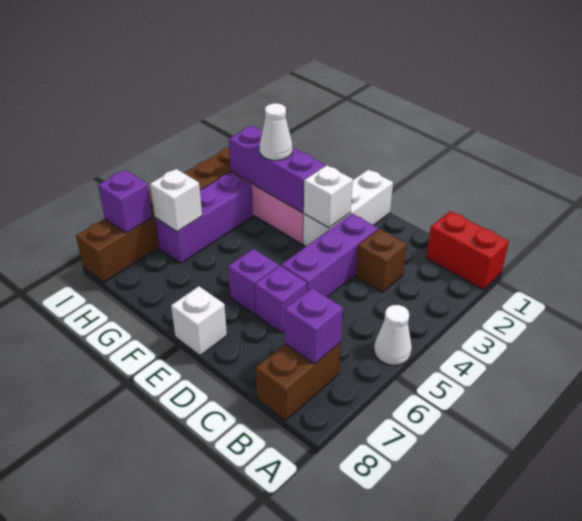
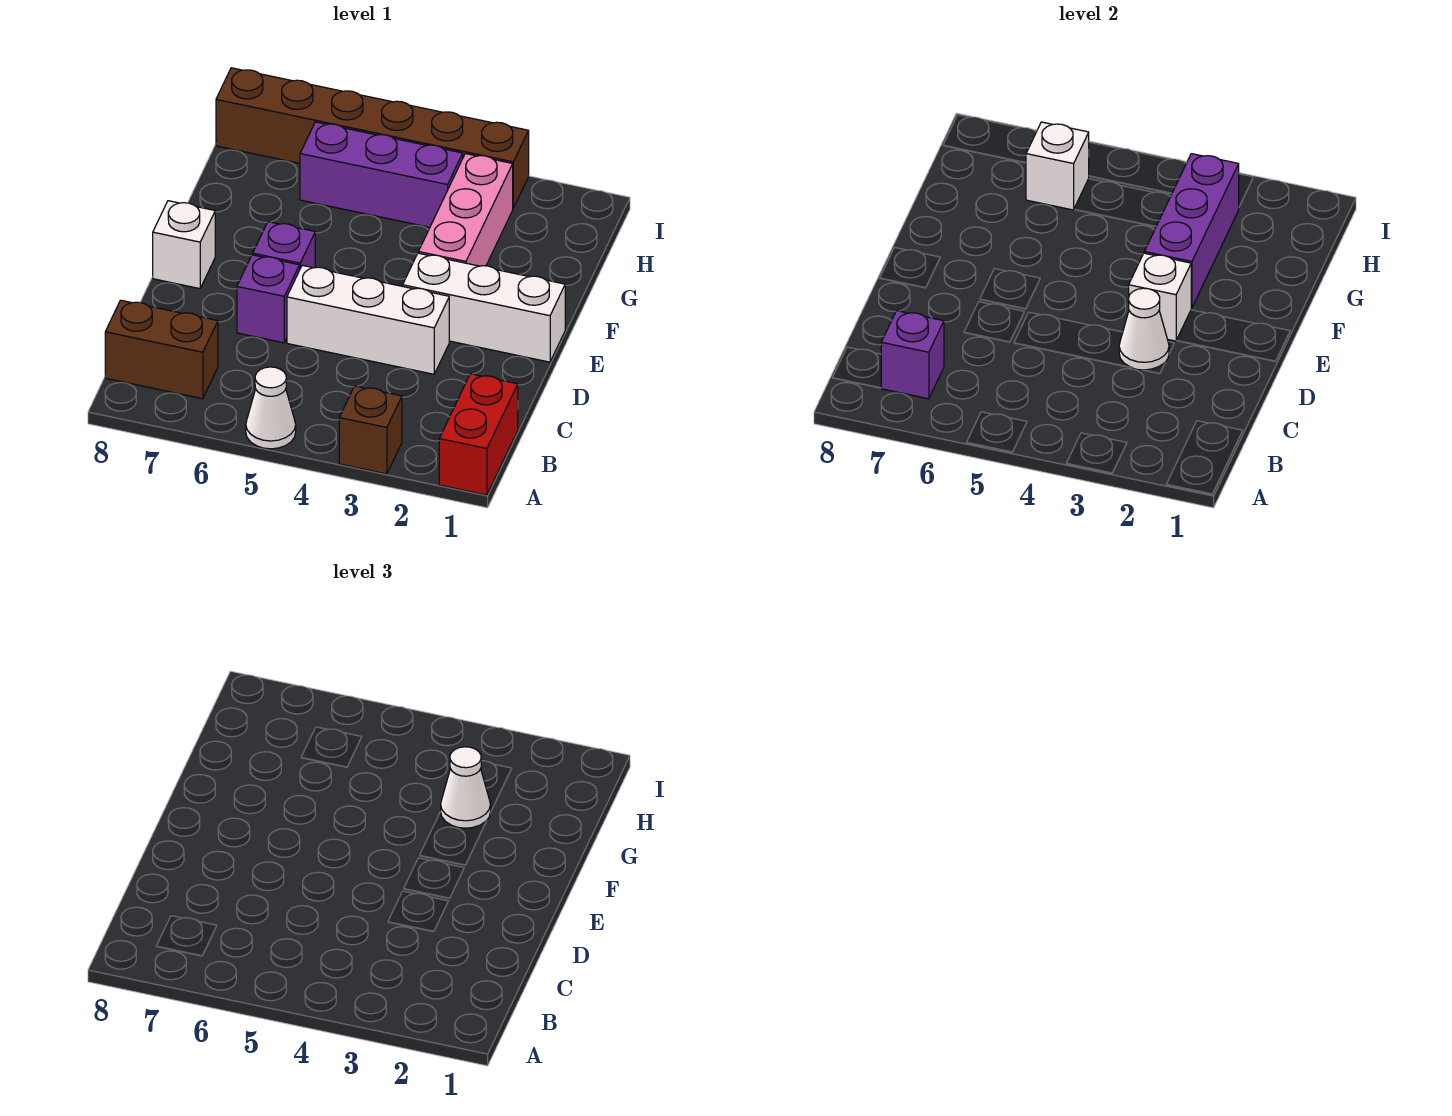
brown brick C3 level 1 -> brown brick A3 level 1
purple brick D3:D5 level 1 -> white brick D3:D5 level 1
none -> white cone D3 level 2
purple brick I7 level 2 -> none

